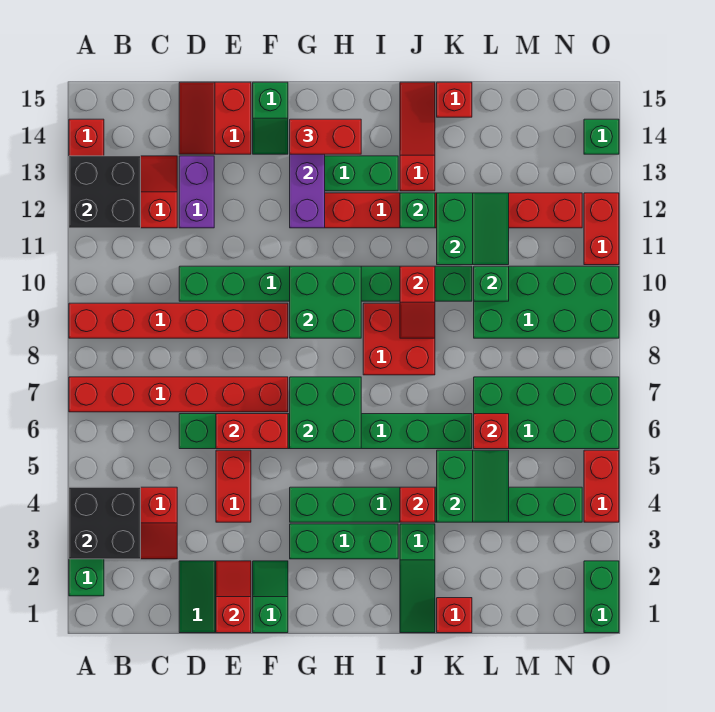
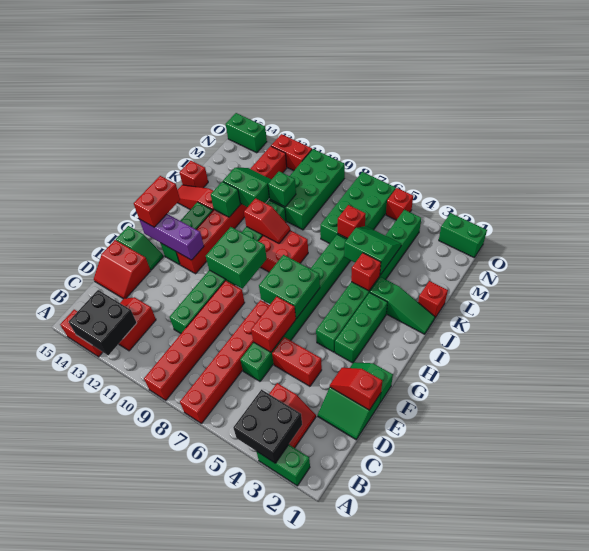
purple brick D12:D13 level 1 -> none
red brick O4:O5 level 1 -> red brick O5 level 1
green brick O14 level 1 -> green brick O14:O15 level 1

